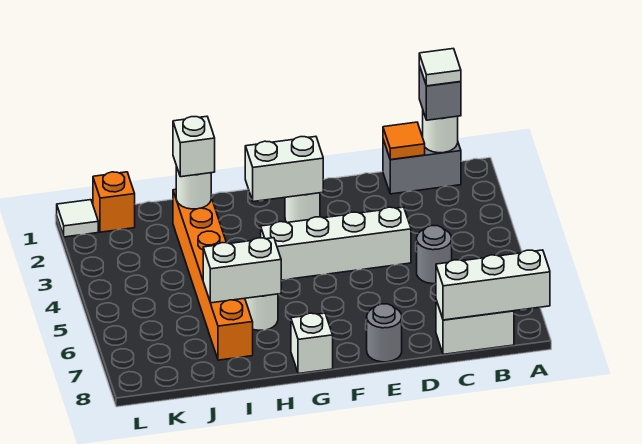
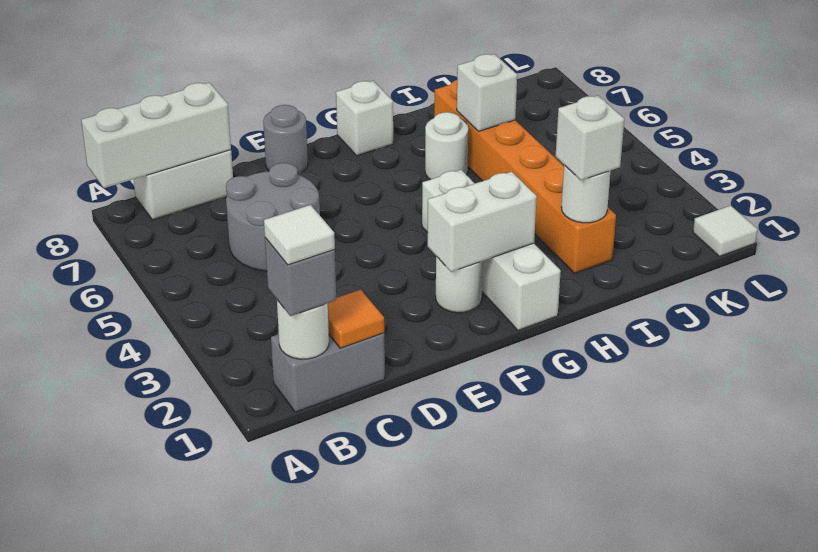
grey round brick C5 level 1 -> grey round brick C5:D6 level 1
white brick D4:G4 level 1 -> white brick G1:G4 level 1
white brick H6:I6 level 2 -> white brick I6 level 2
orange brick K1 level 1 -> none

